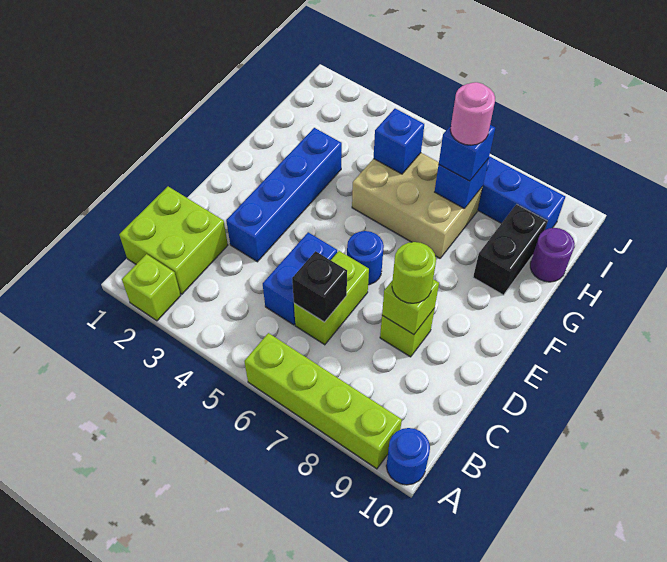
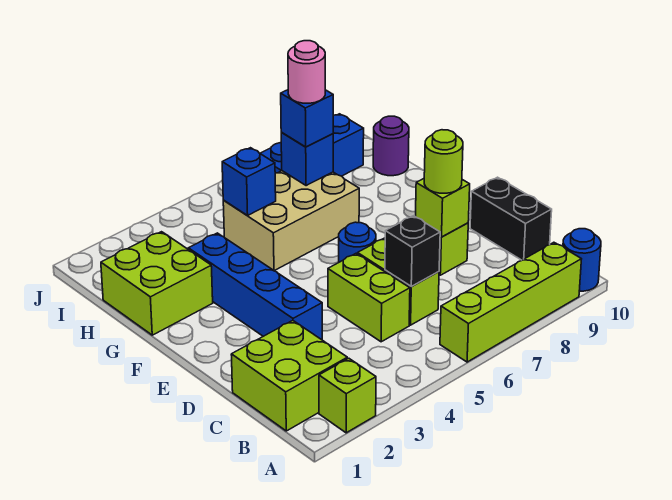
blue brick C5:D5 level 1 -> lime brick C5:D5 level 1
none -> lime brick G1:H2 level 1
black brick G9:H9 level 1 -> black brick C10:D10 level 1

